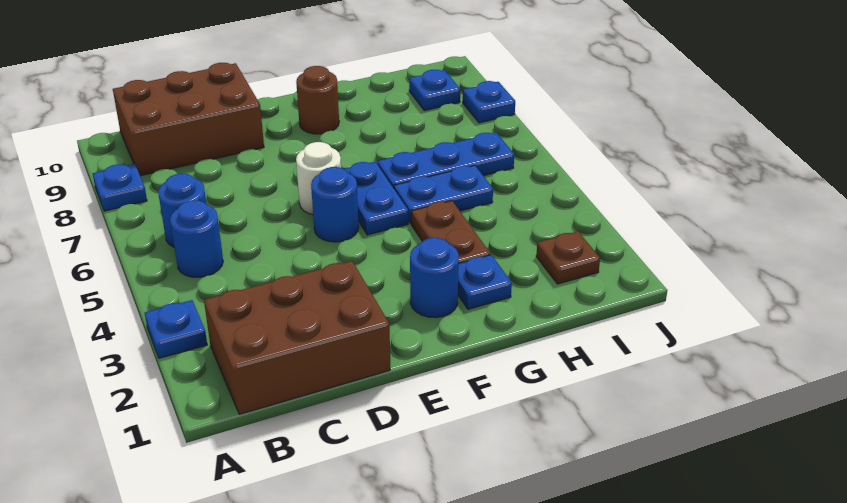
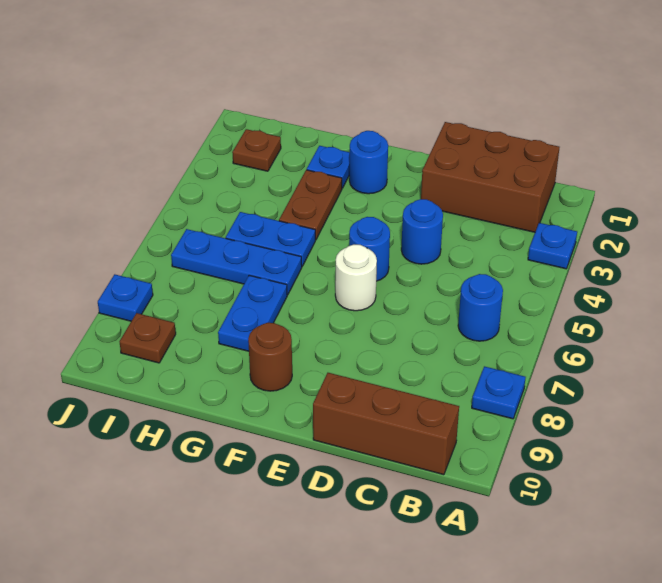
blue round brick B5 level 1 -> blue round brick D4 level 1
brown brick B9:D10 level 1 -> brown brick B10:D10 level 1
blue plate F5:F6 level 1 -> blue plate G7:G8 level 1
blue plate I9 level 1 -> brown plate I9 level 1

